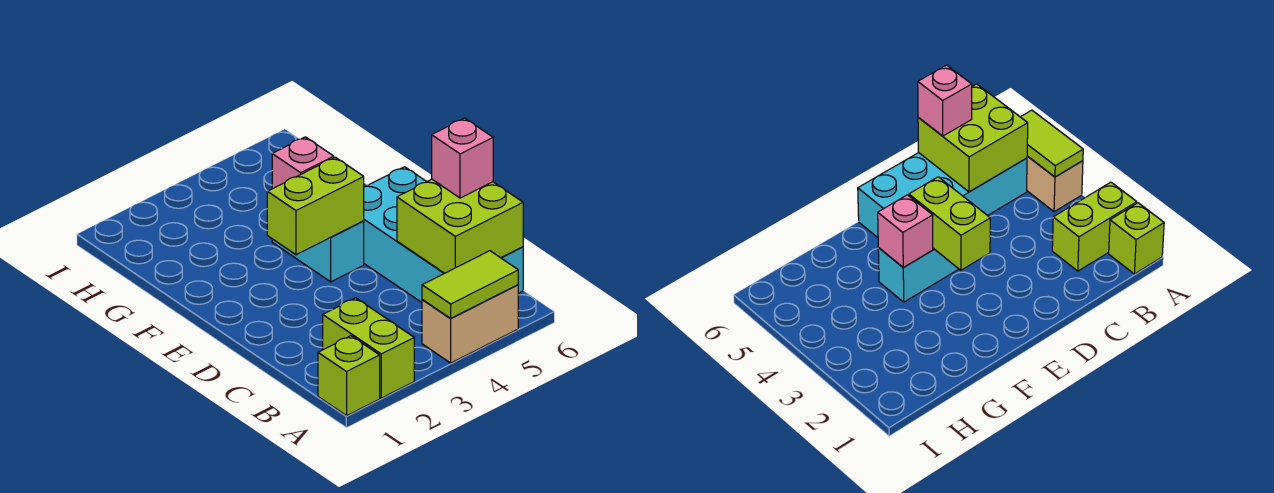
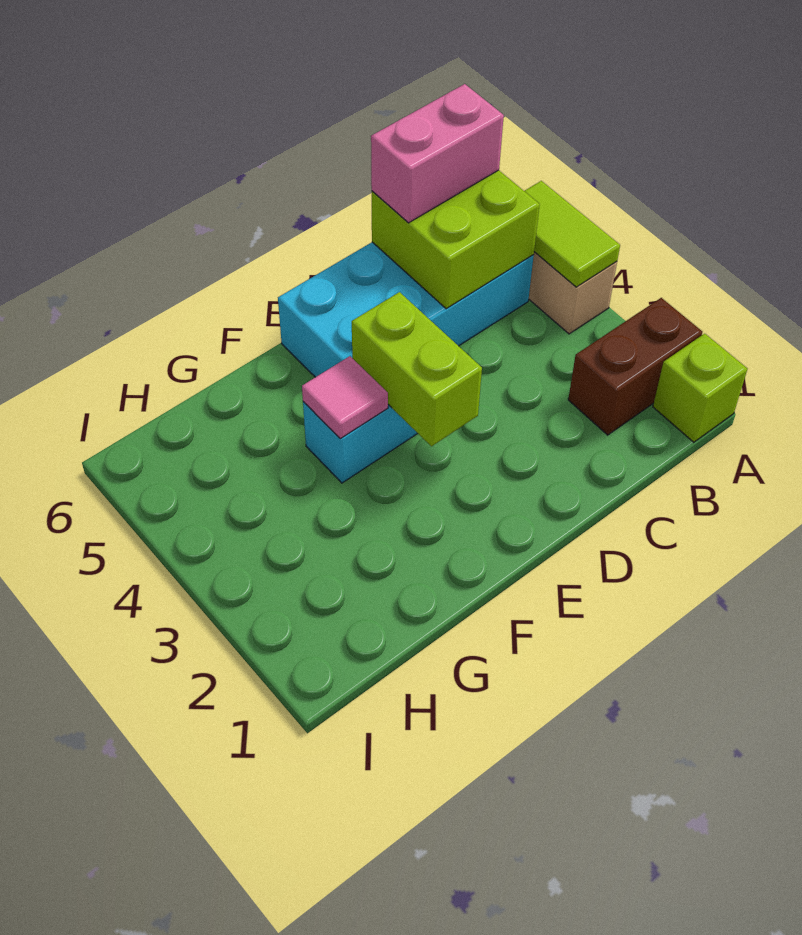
lime brick A2:B2 level 1 -> brown brick A2:B2 level 1
pink brick C6 level 3 -> pink brick B6:C6 level 3
pink brick F4 level 2 -> pink tile F4 level 2

